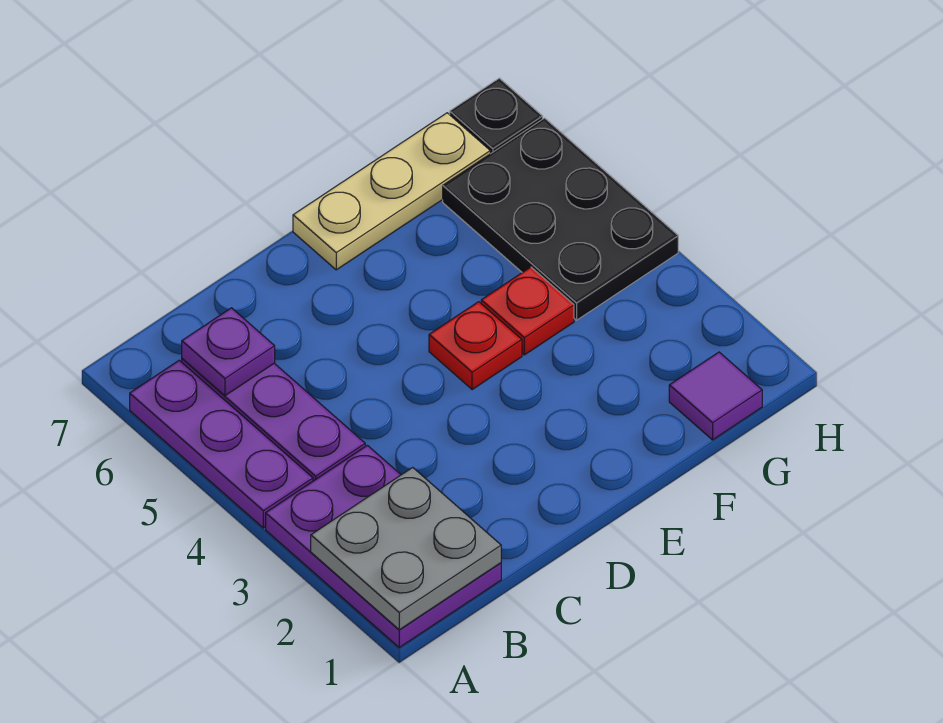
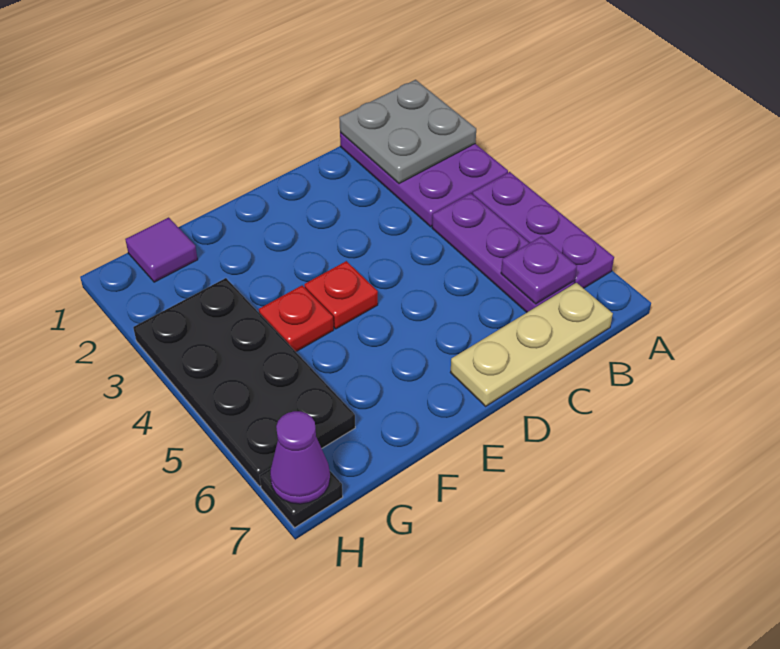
tan plate E7:G7 level 1 -> tan plate B7:D7 level 1
black plate G4:H6 level 1 -> black plate G3:H6 level 1
none -> purple cone H7 level 2

